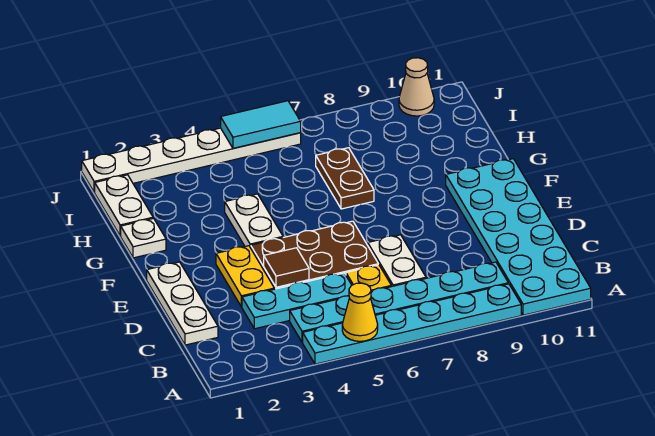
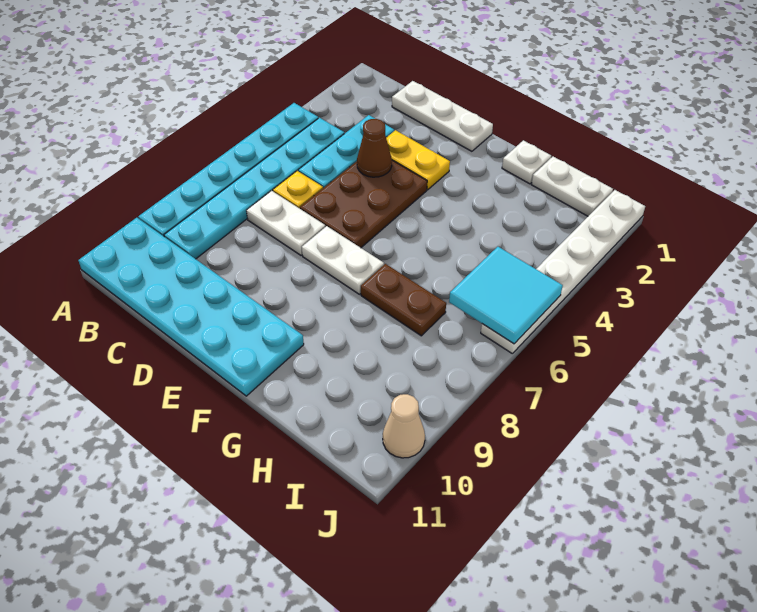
yellow cone A5 level 2 -> none
brown tile D4 level 2 -> brown cone D4 level 2
white plate F4:G4 level 1 -> white plate E7:F7 level 1
cyan tile J5:J6 level 2 -> cyan tile I5:J6 level 2

